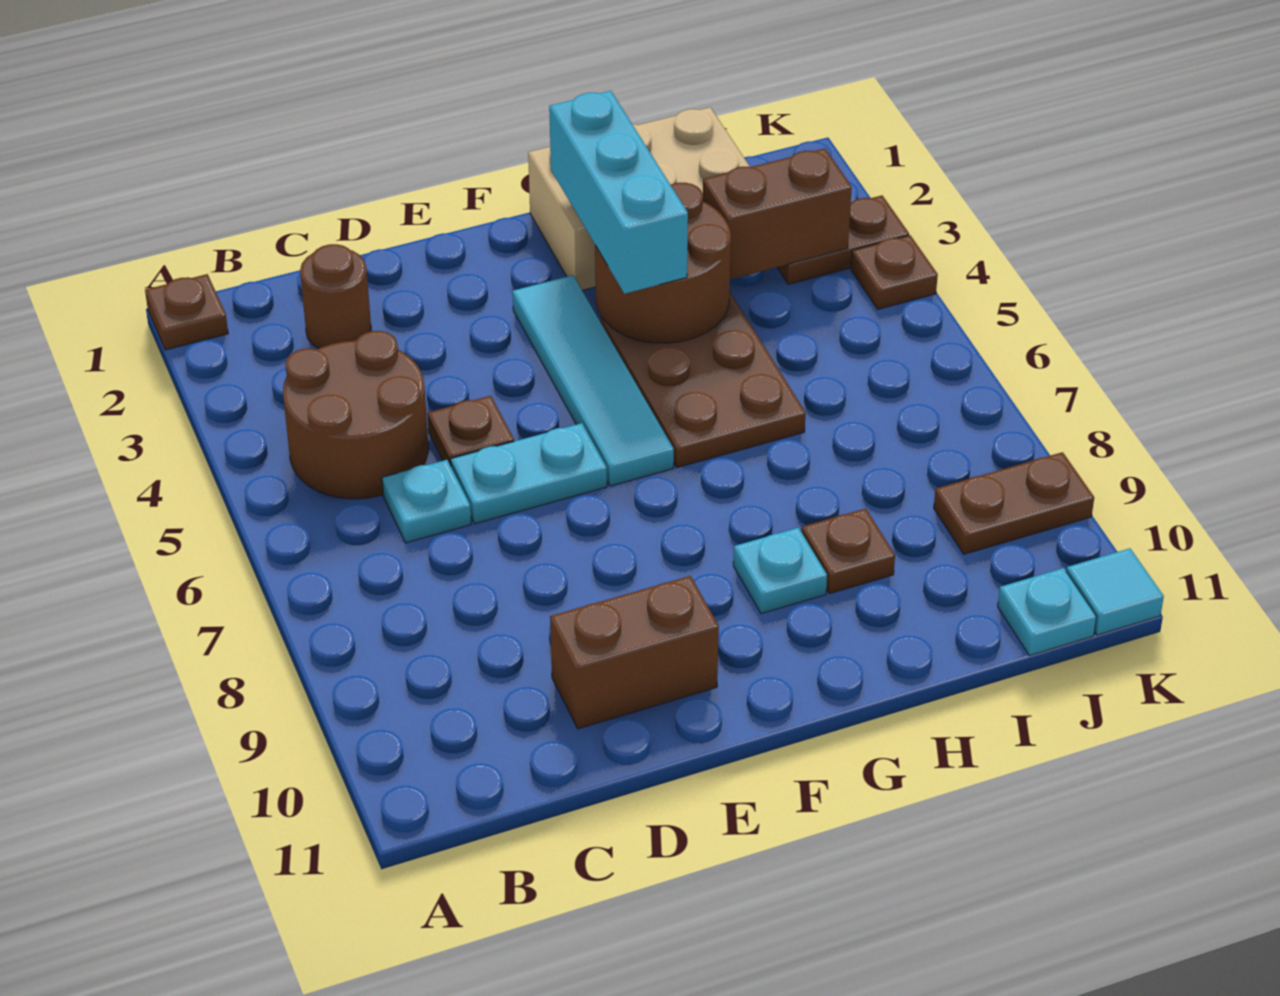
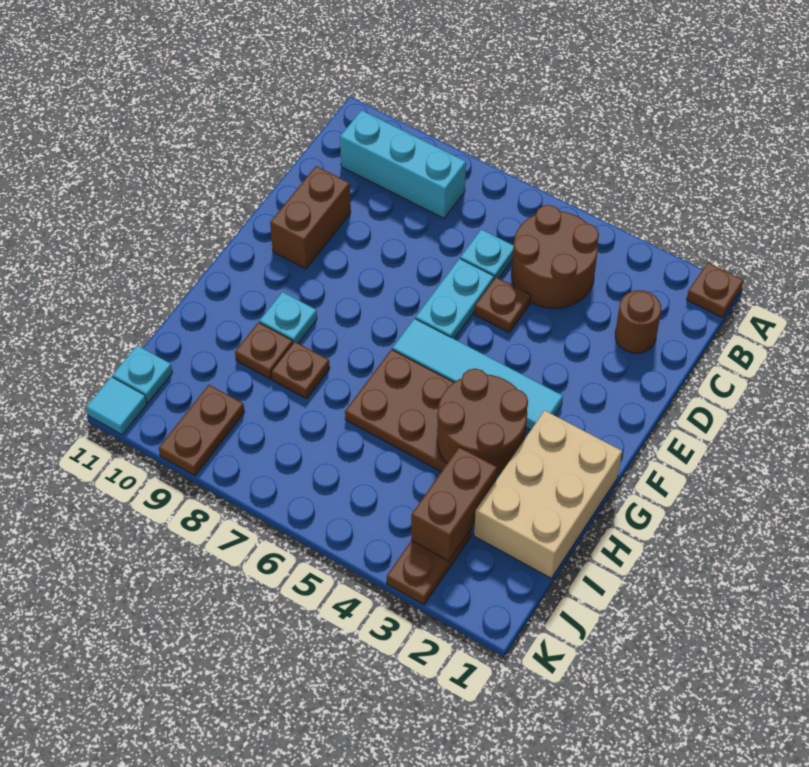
cyan brick G2:G4 level 3 -> cyan brick B8:B10 level 1
brown plate K4 level 1 -> brown plate H8 level 1

